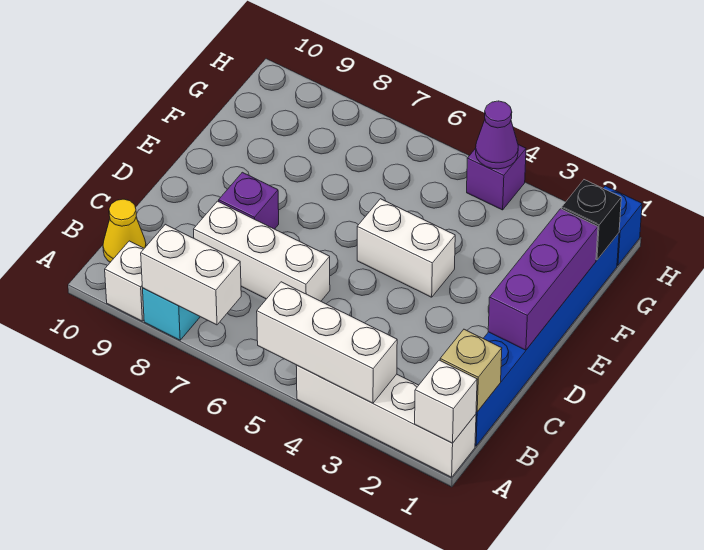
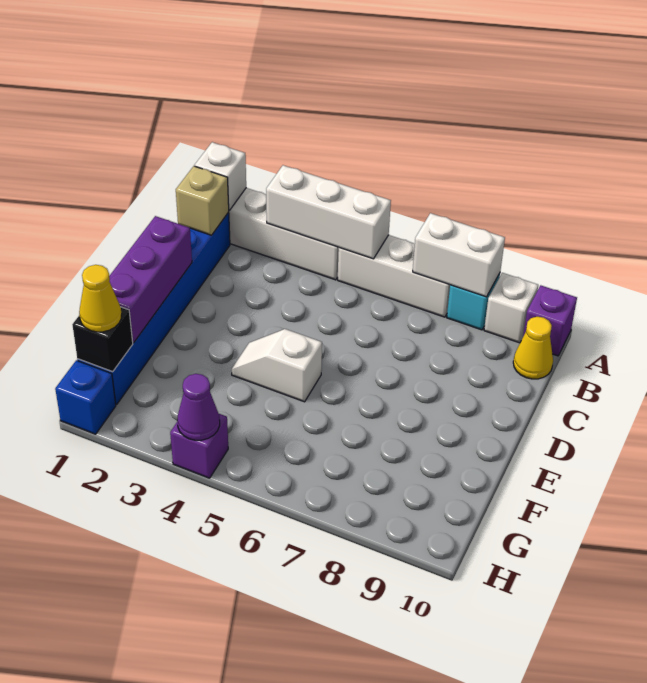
white brick C6:C8 level 1 -> white brick A5:A7 level 1
purple brick D8 level 1 -> purple brick A10 level 1
white brick E4:E5 level 1 -> white slope E4:E5 level 1 top 5
none -> yellow cone G1 level 3

